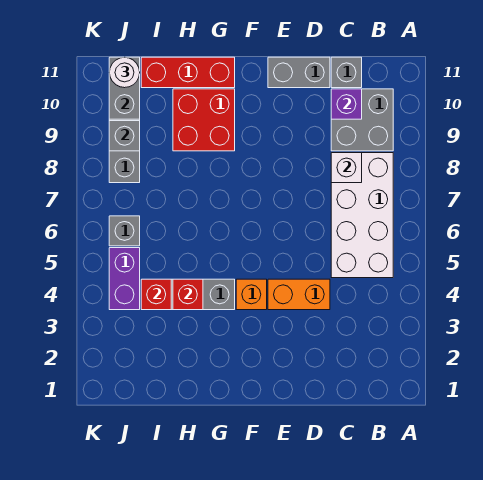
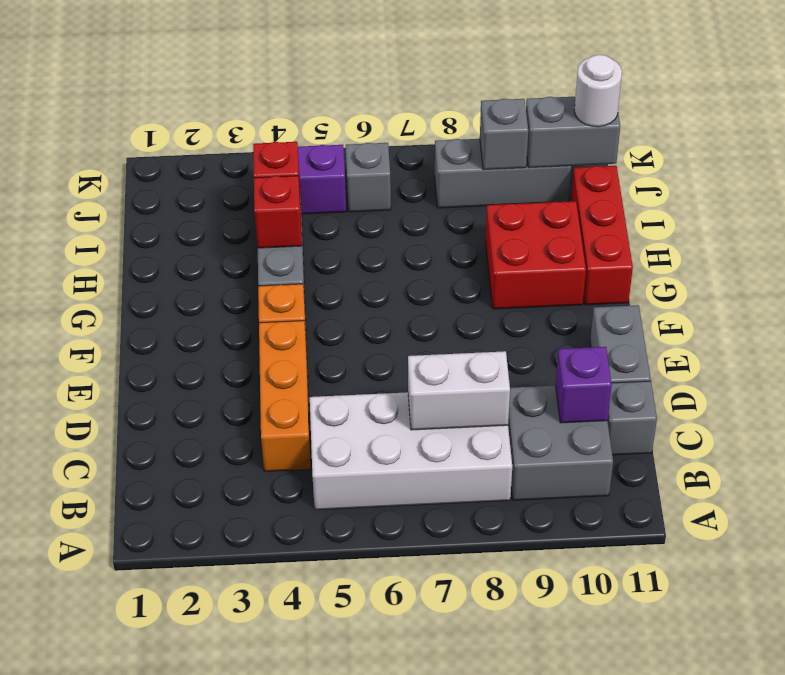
white brick C8 level 2 -> white brick C7:C8 level 2
orange brick D4:E4 level 1 -> orange brick C4:E4 level 1

